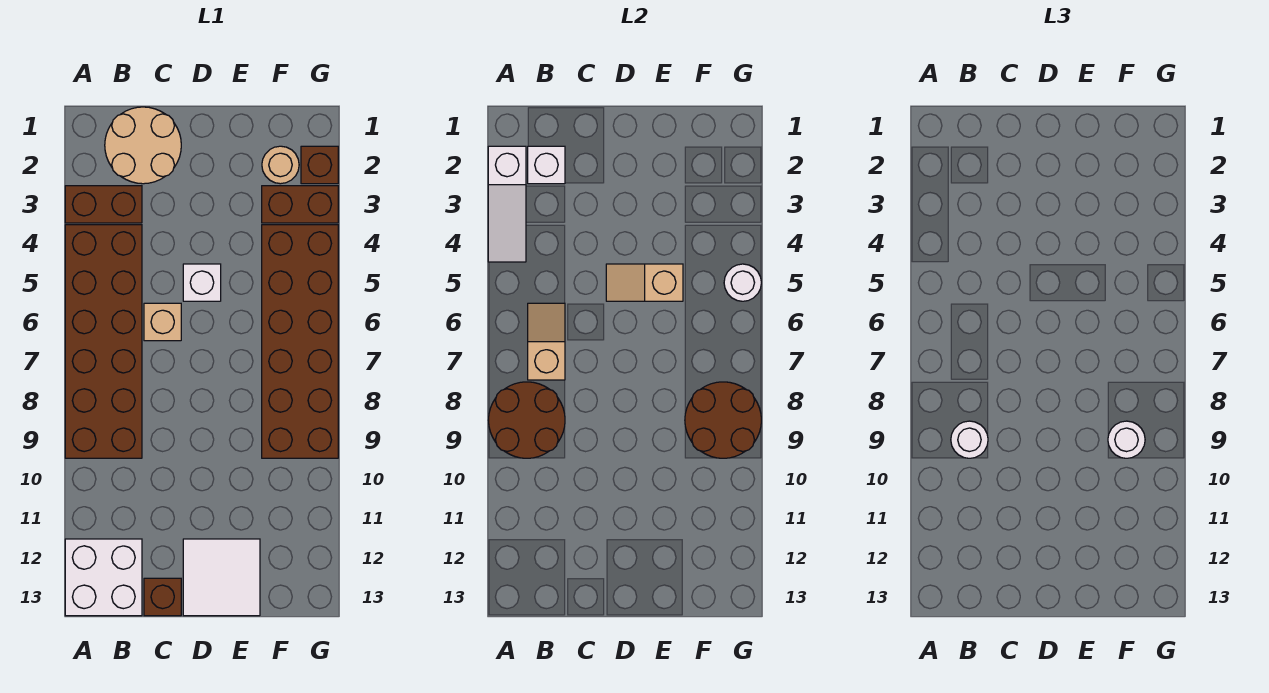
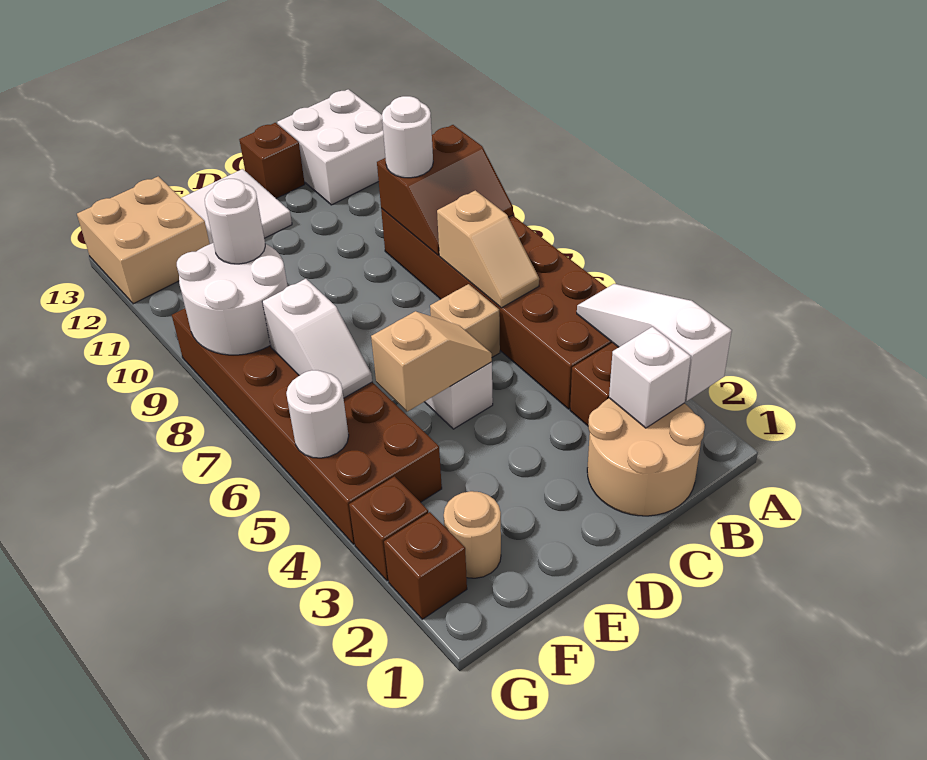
brown round brick A8:B9 level 2 -> brown slope A8:B9 level 2 top 9
brown brick F3:G3 level 1 -> brown brick G3 level 1
none -> white slope F6:F7 level 2 top 7
brown round brick F8:G9 level 2 -> white round brick F8:G9 level 2
none -> tan brick F12:G13 level 1

